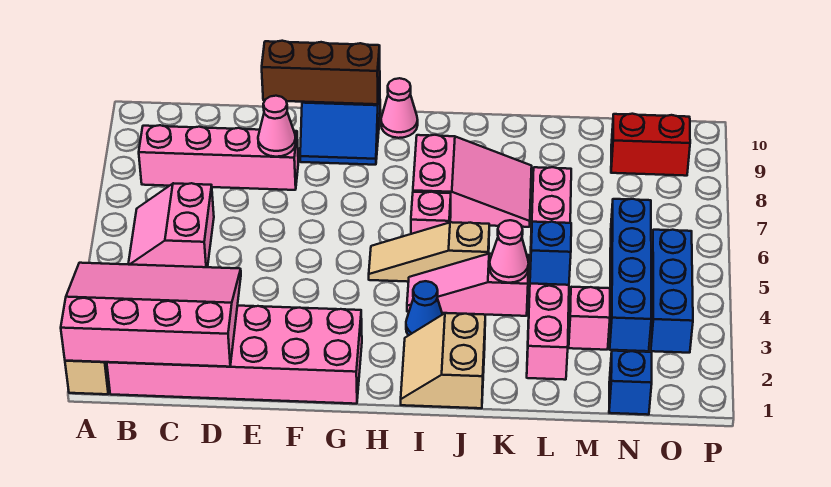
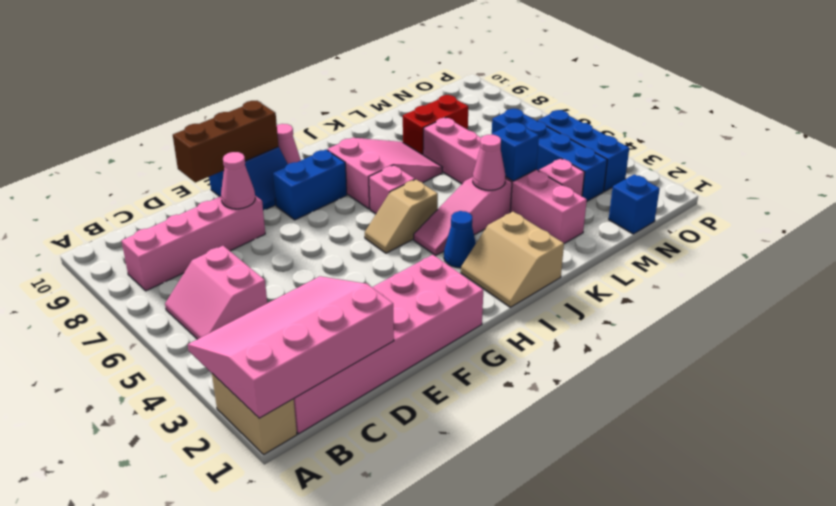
none -> blue brick G8:H8 level 1
tan slope H5:J5 level 1 top J -> tan slope H5:I5 level 1 top I
red brick N9:O9 level 1 -> red brick L8:M8 level 1

